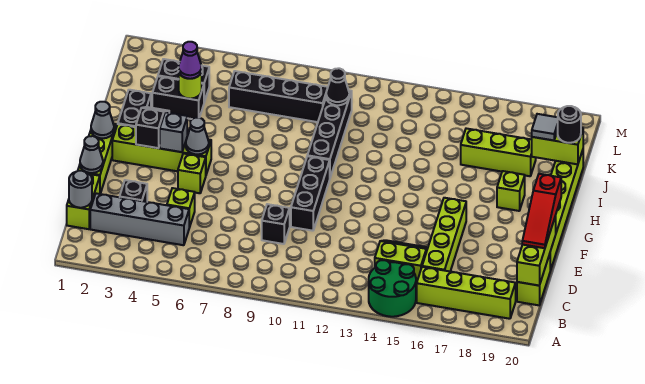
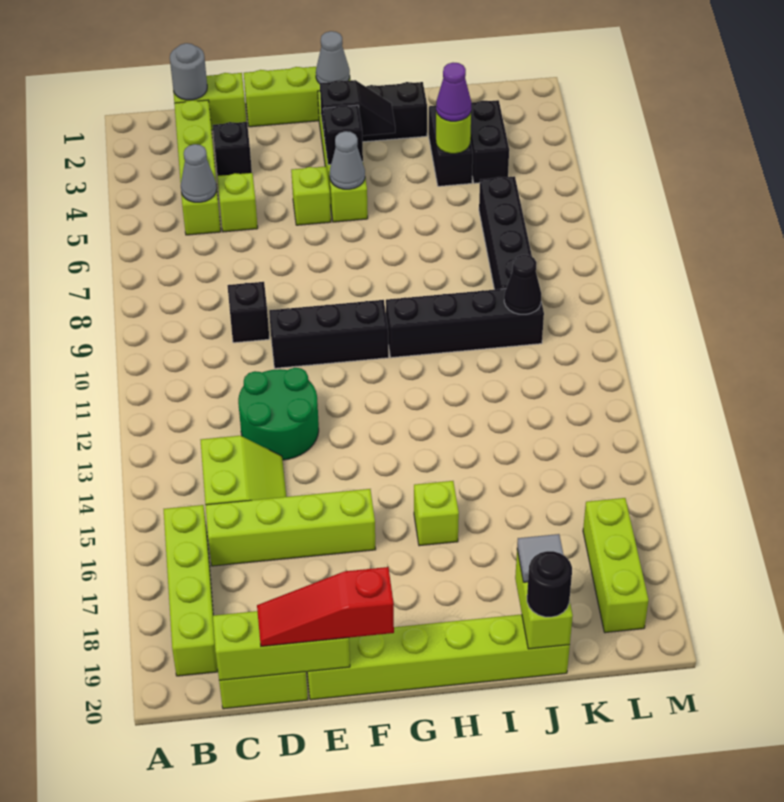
green round brick A14:B15 level 1 -> green round brick D12:E13 level 1
grey brick C2:C5 level 1 -> lime brick C2:C5 level 1
grey cone E1 level 2 -> grey cone C5 level 2
grey brick G4 level 2 -> black brick G4 level 2
lime brick H18 level 1 -> lime brick H16 level 1
lime brick J16:J18 level 1 -> lime brick L17:L19 level 1

